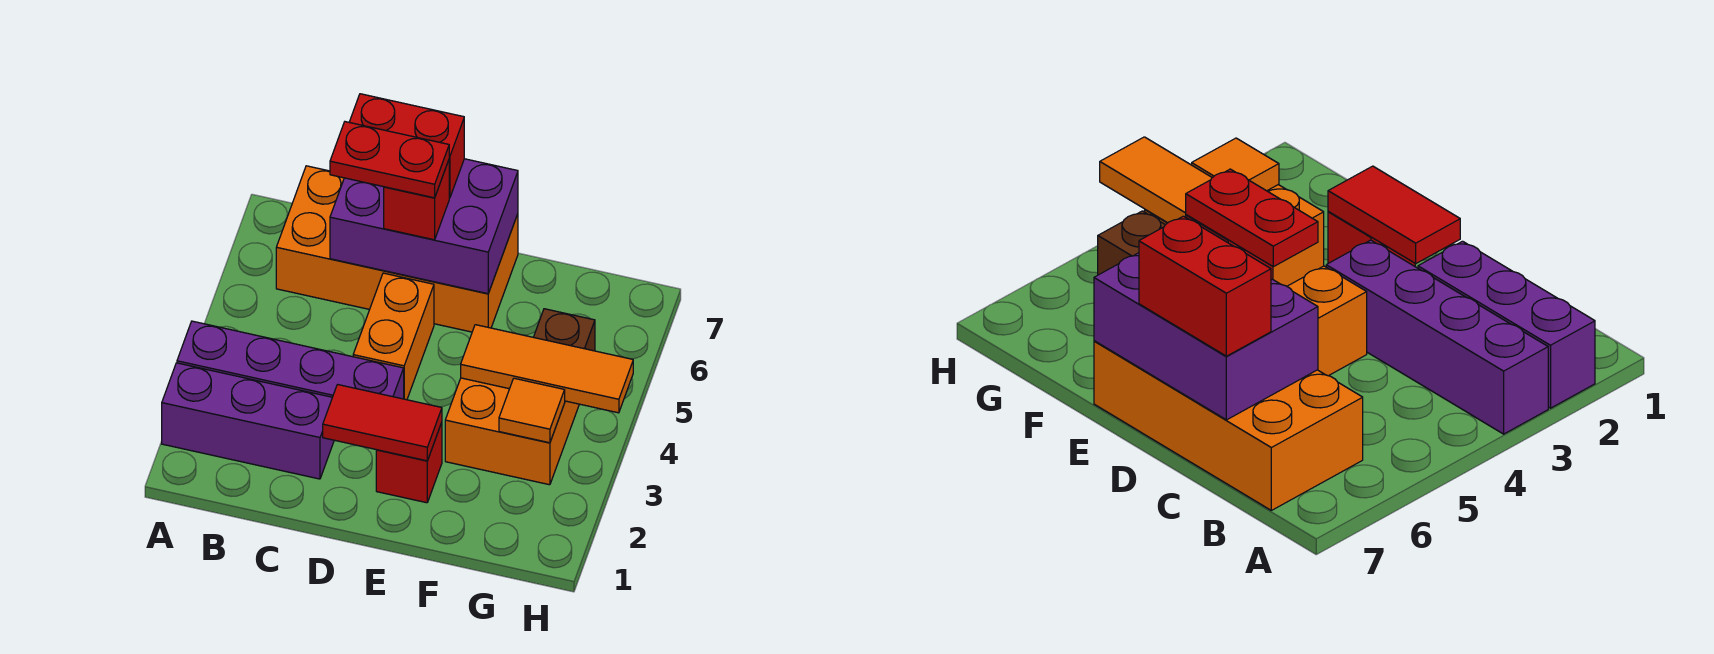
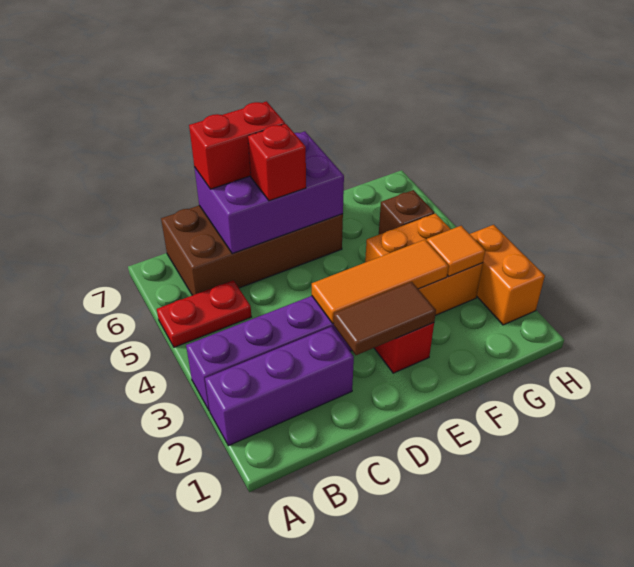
orange brick B6:E7 level 1 -> brown brick B6:E7 level 1
red plate C6:D6 level 4 -> red plate A5:B5 level 1
red tile D2:E2 level 2 -> brown tile D2:E2 level 2
orange brick D4:D5 level 1 -> orange brick H2:H3 level 1
orange tile F4:H4 level 2 -> orange tile D3:F3 level 2

